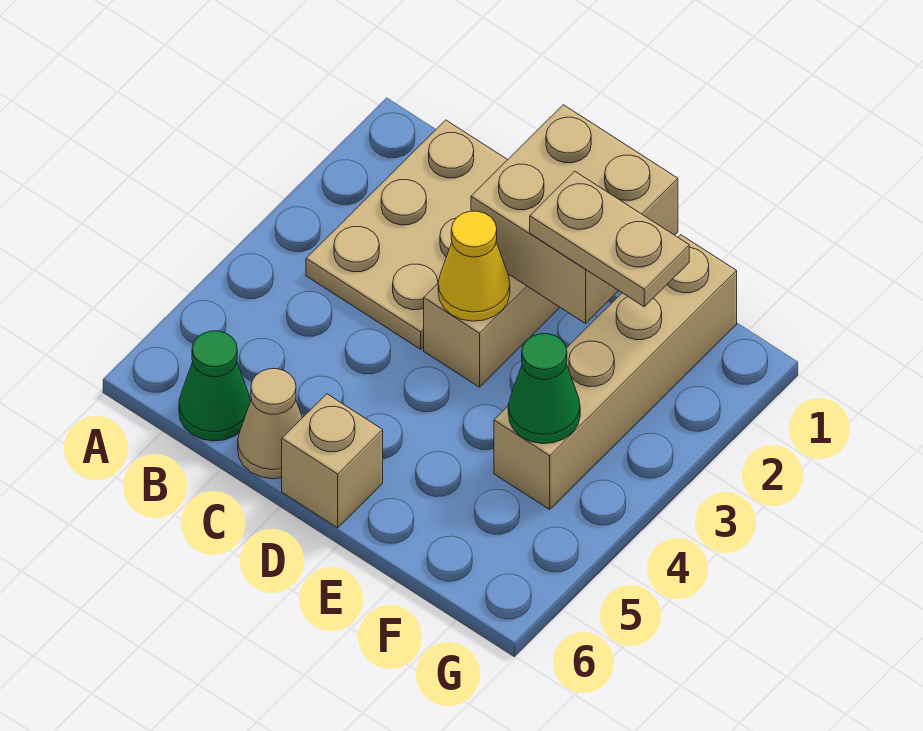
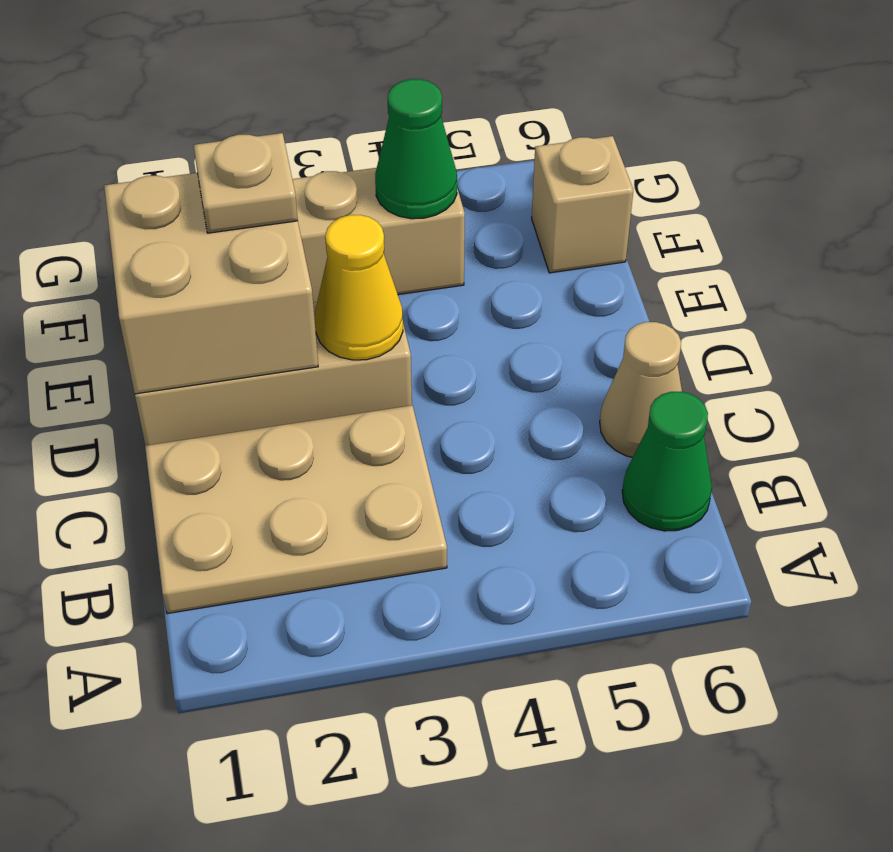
tan brick D6 level 1 -> tan brick F6 level 1
tan plate E2:F2 level 3 -> tan plate E2 level 3

